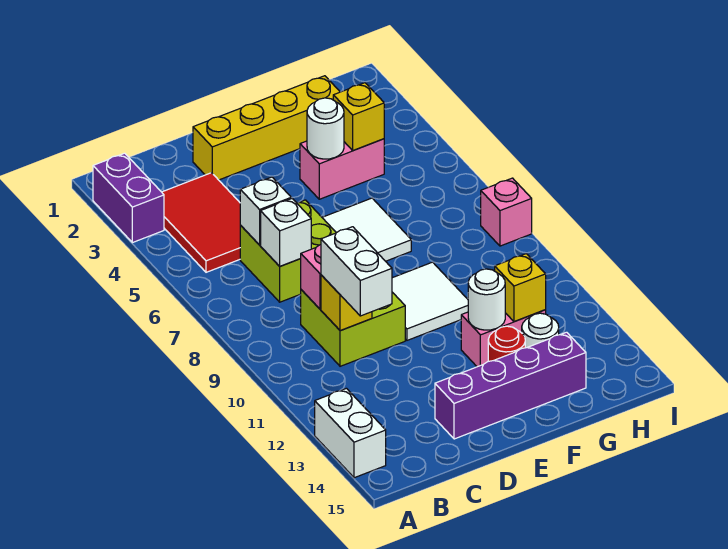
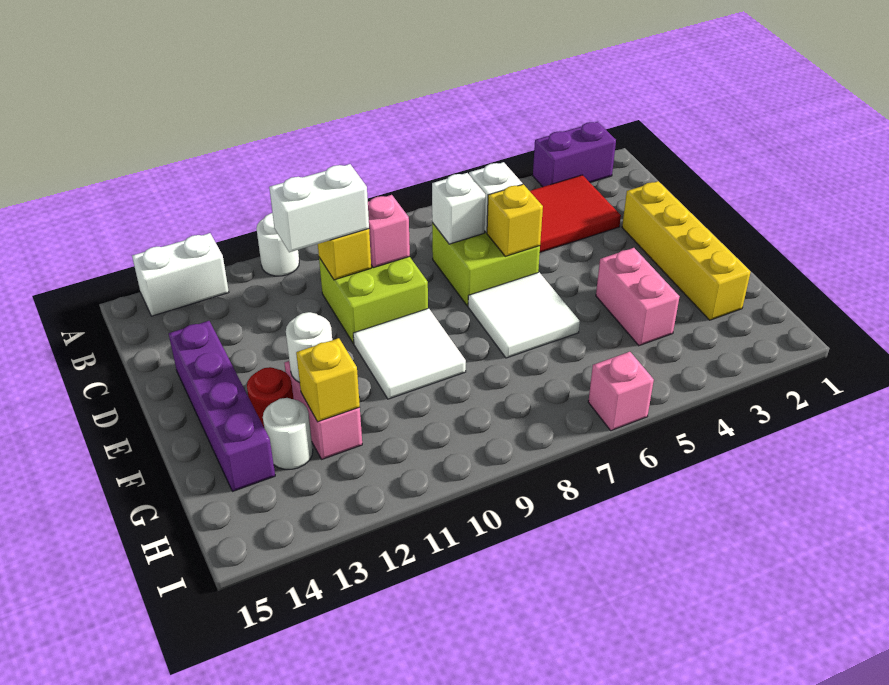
white round brick F4 level 2 -> white round brick A11 level 1
yellow brick G4 level 2 -> yellow brick D6 level 2
pink brick I8 level 1 -> pink brick I6 level 1

